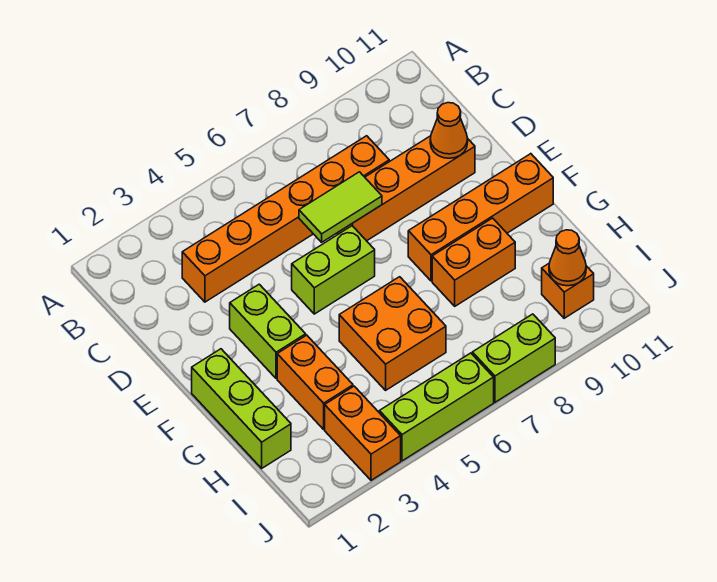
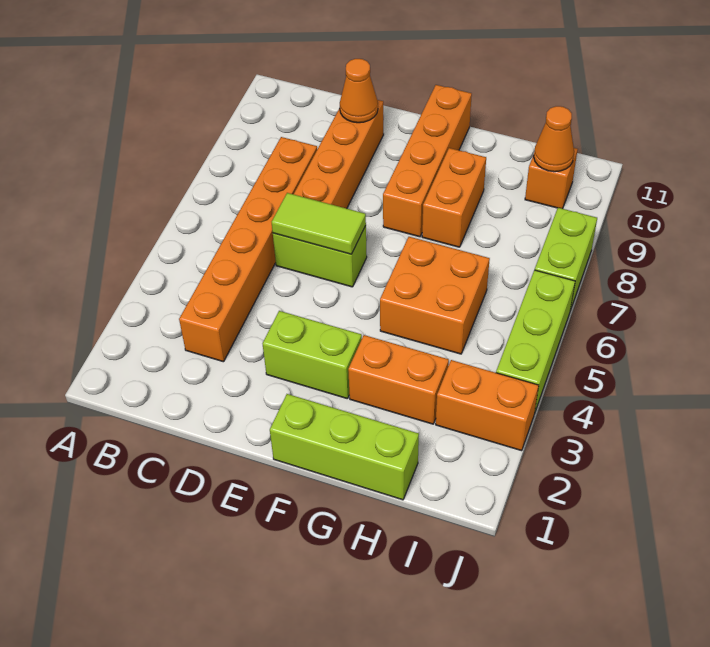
lime tile D6:D7 level 2 -> lime tile D6:E6 level 2
lime brick E5:E6 level 1 -> lime brick D6:E6 level 1

